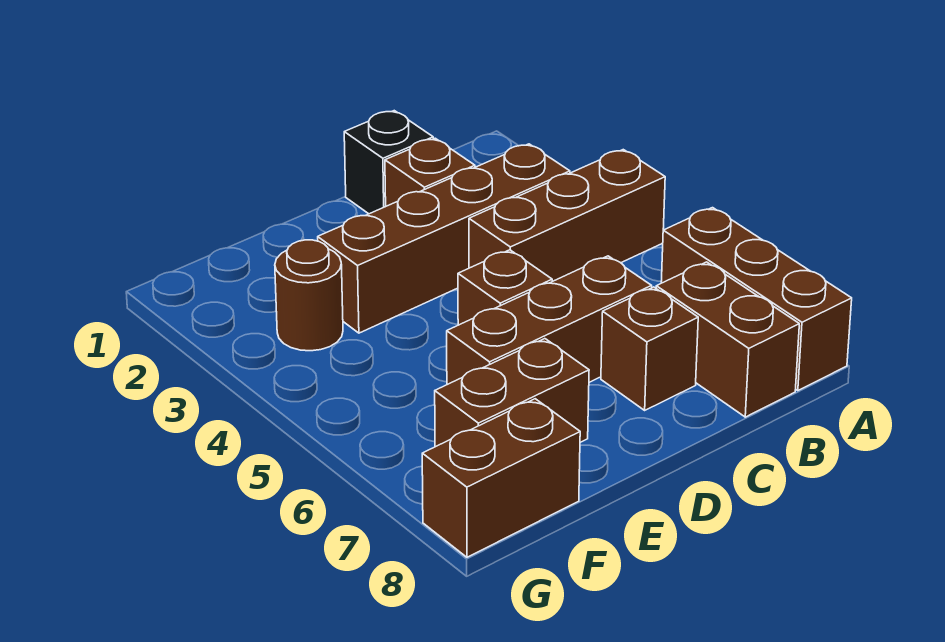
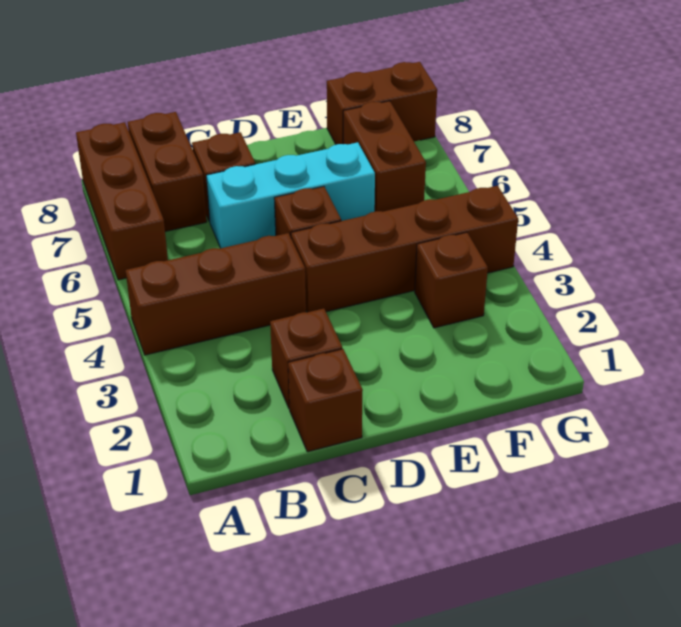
brown brick B3:E3 level 1 -> brown brick D4:G4 level 1
black brick C1 level 1 -> brown brick C1 level 1
brown brick C6:E6 level 1 -> cyan brick C6:E6 level 1
brown brick E7:F7 level 1 -> brown brick F6:F7 level 1
brown round brick F3 level 1 -> brown brick F3 level 1

